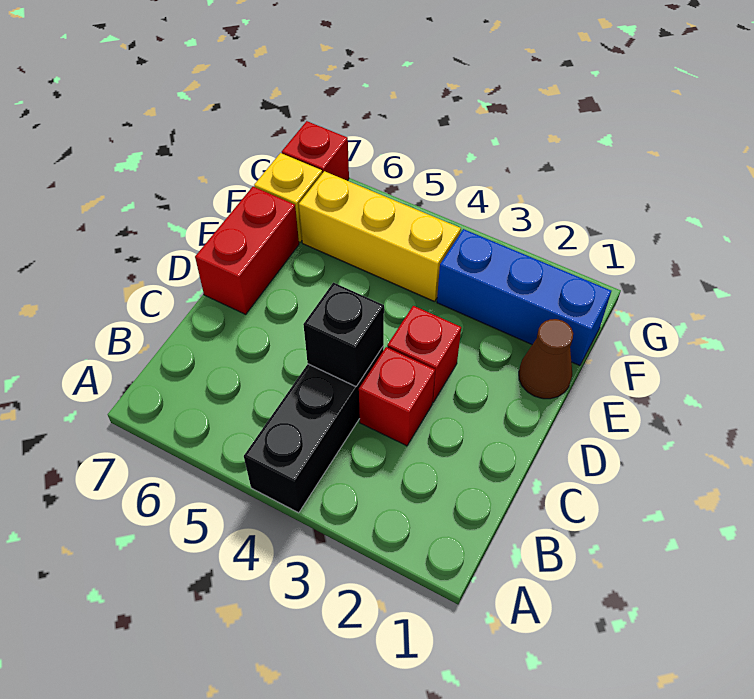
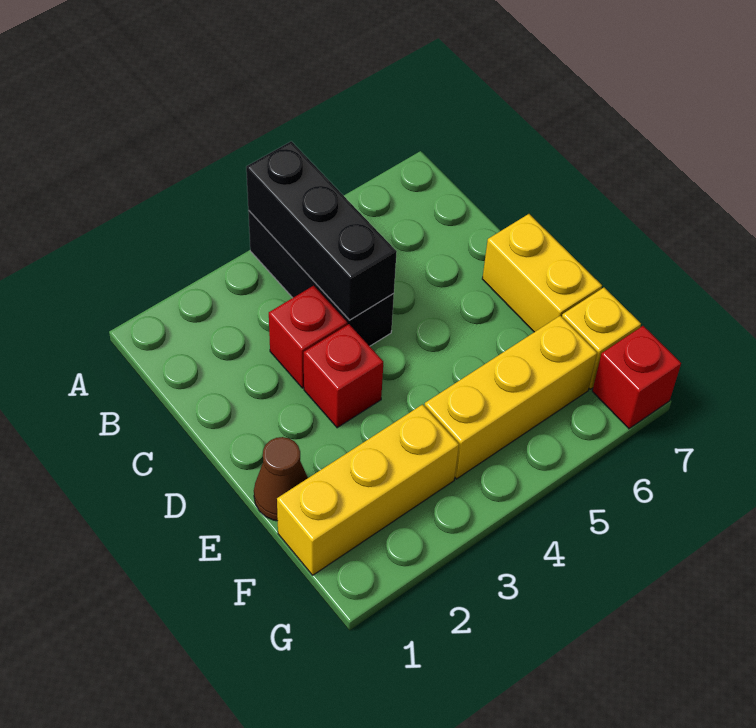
black brick C4 level 2 -> black brick A4:C4 level 2
red brick D7:E7 level 1 -> yellow brick D7:E7 level 1
blue brick F1:F3 level 1 -> yellow brick F1:F3 level 1

